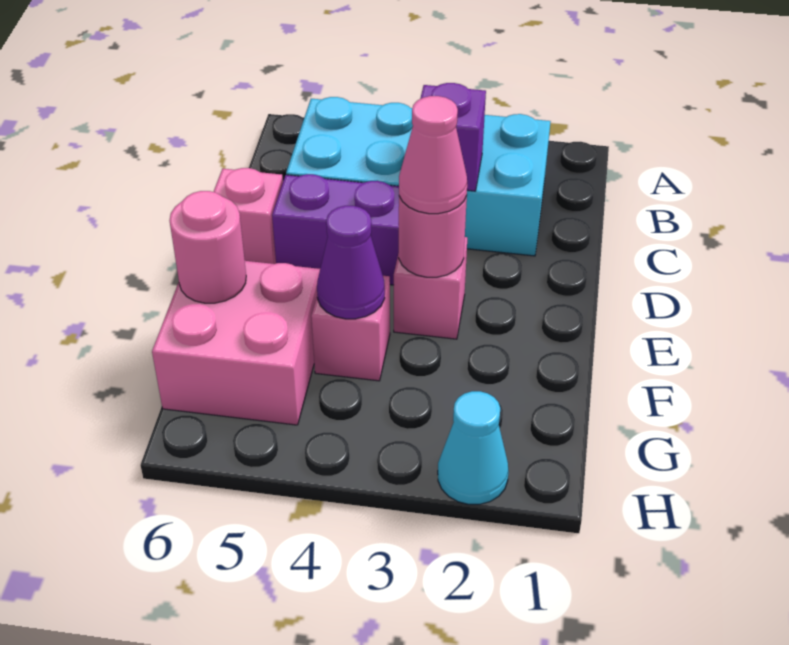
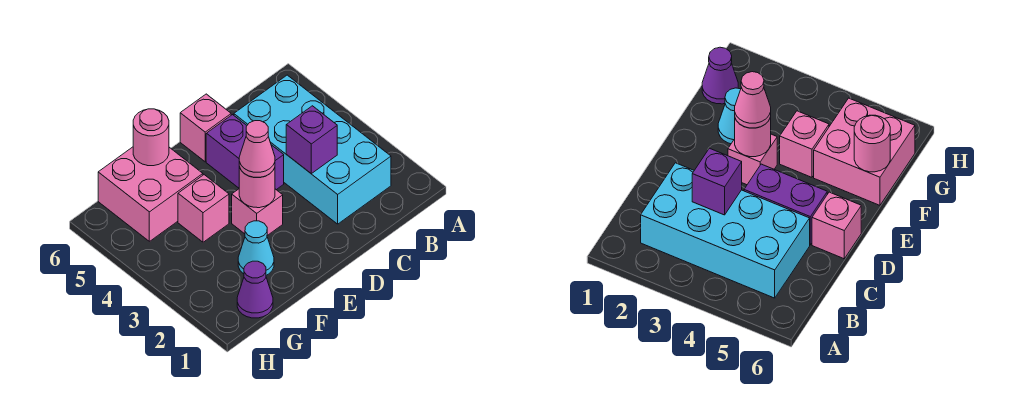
purple cone F4 level 2 -> purple cone G1 level 1
cyan cone H2 level 1 -> cyan cone F2 level 1

